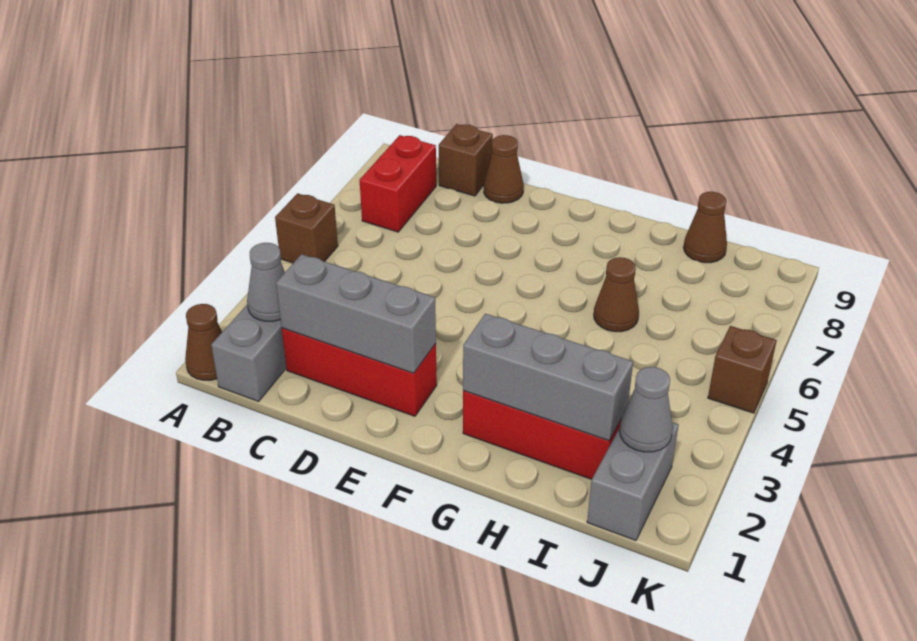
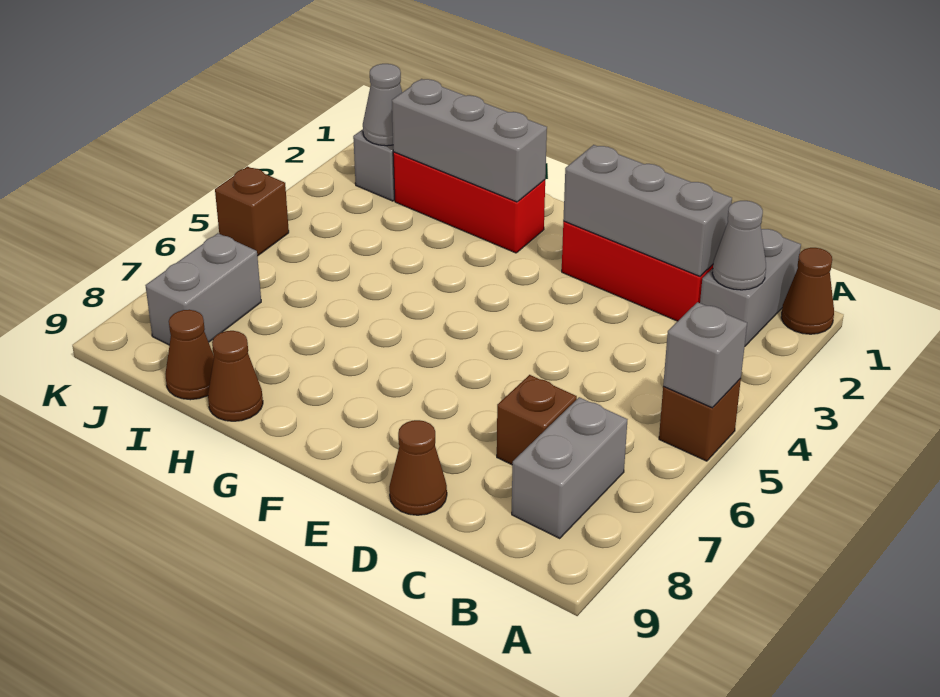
none -> grey brick A5 level 2
red brick B7:B8 level 1 -> grey brick B7:B8 level 1
brown brick C9 level 1 -> brown brick C7 level 1
brown cone H6 level 1 -> brown cone H9 level 1
none -> grey brick J7:J8 level 1

